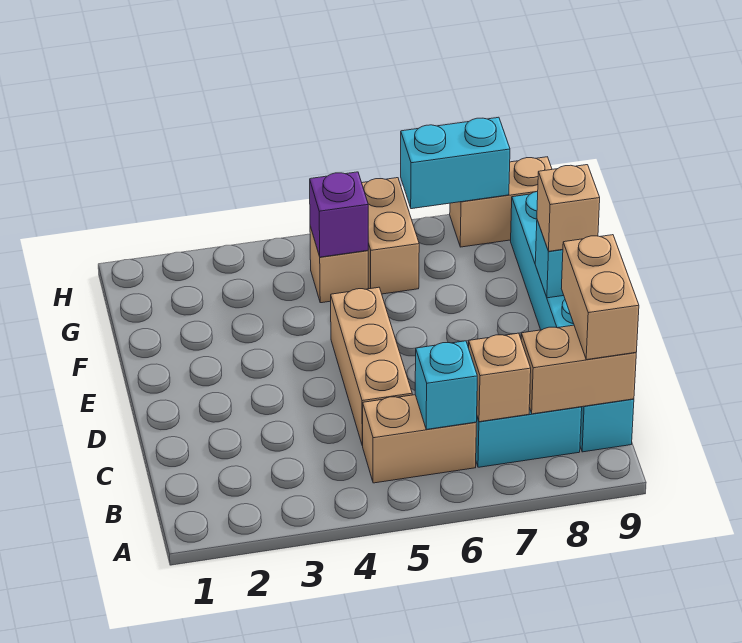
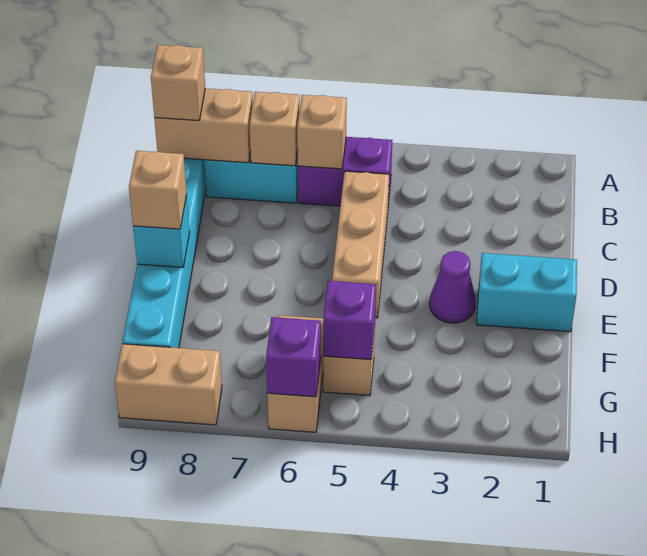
tan brick B5:B6 level 1 -> purple brick B5:B6 level 1
cyan brick B6 level 2 -> tan brick B6 level 2
tan brick B9:C9 level 3 -> tan brick B9 level 3
none -> purple cone E3 level 1
none -> purple brick H6 level 2
cyan brick H7:H8 level 2 -> cyan brick E1:E2 level 1

